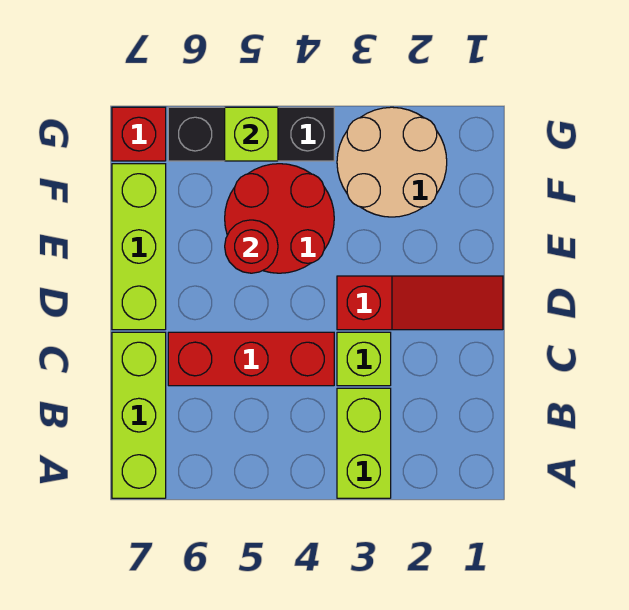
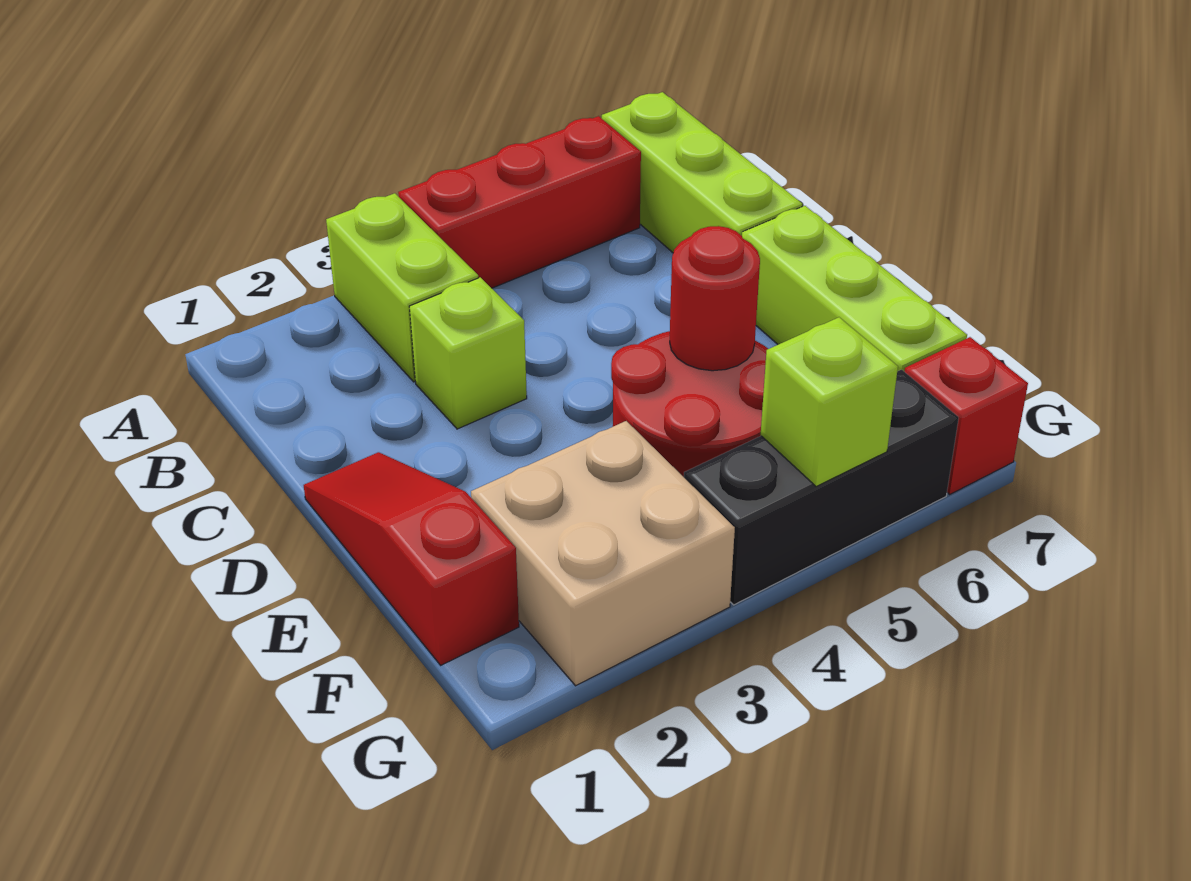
red brick C4:C6 level 1 -> red brick A4:A6 level 1
red slope D1:D3 level 1 top 3 -> red slope D1:F1 level 1 top F
tan round brick F2:G3 level 1 -> tan brick F2:G3 level 1

